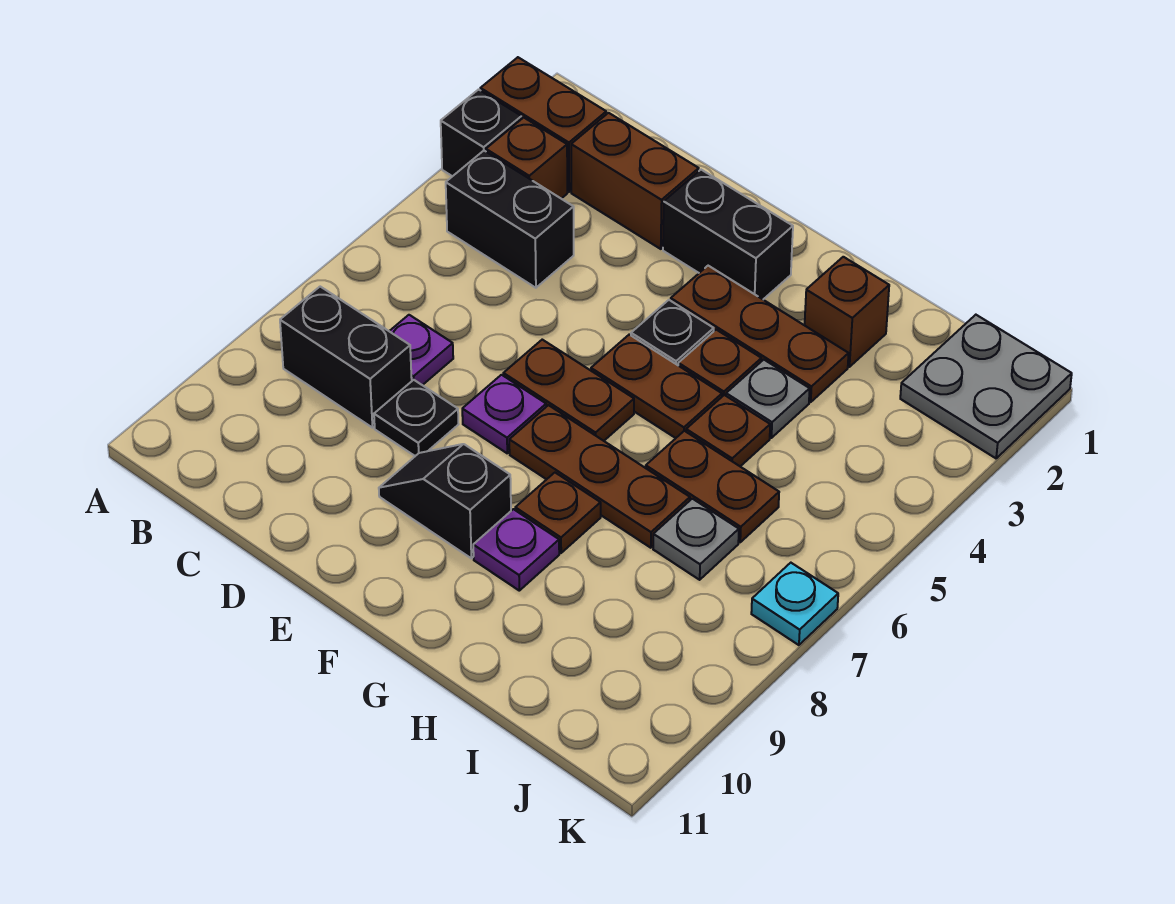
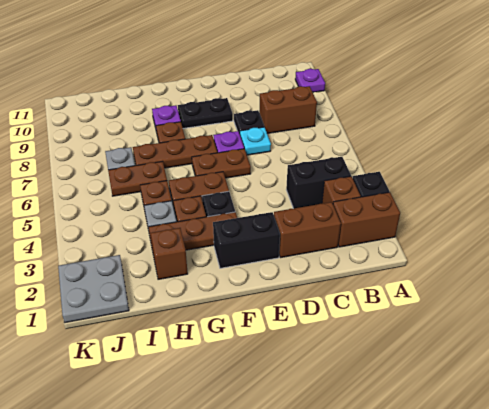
black brick B8:C8 level 1 -> brown brick B8:C8 level 1
purple plate C7 level 1 -> purple plate A10 level 1
black slope E9:F9 level 1 top F -> black plate E9:F9 level 1
cyan plate K7 level 1 -> cyan plate D7 level 1

